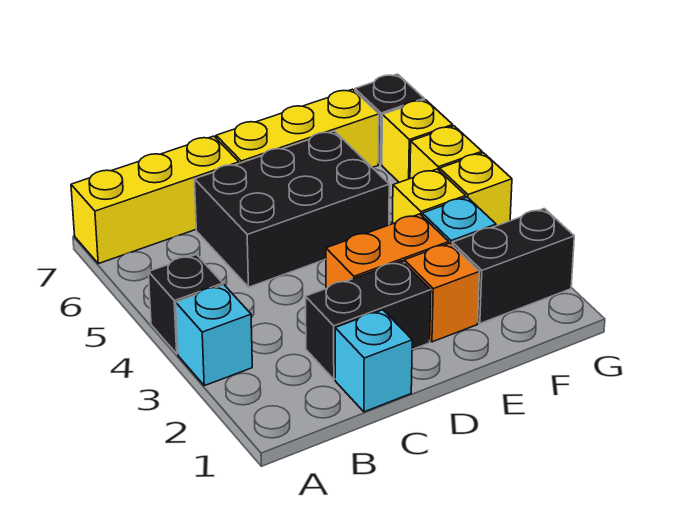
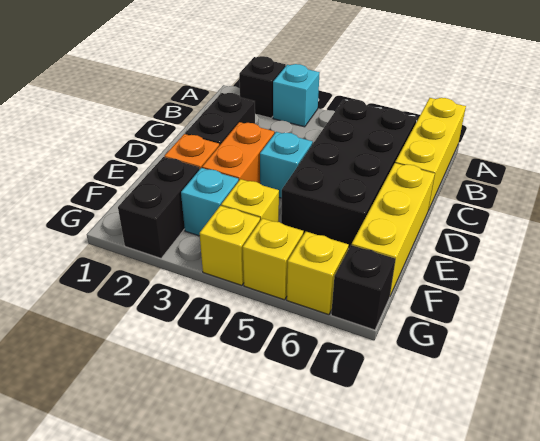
black brick A4 level 1 -> black brick A2 level 1
cyan brick C1 level 1 -> cyan brick D4 level 1
black brick C5:E6 level 1 -> black brick B5:E6 level 1

